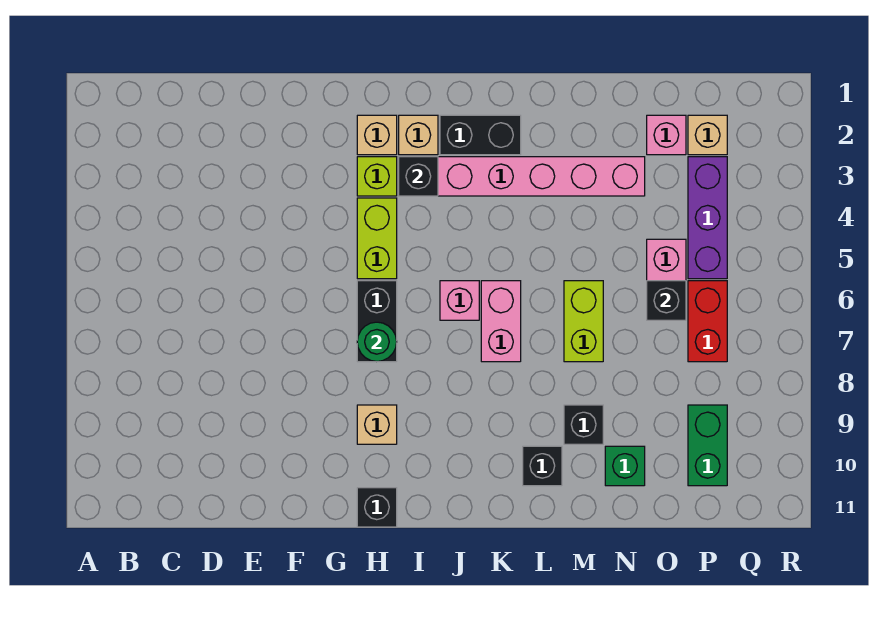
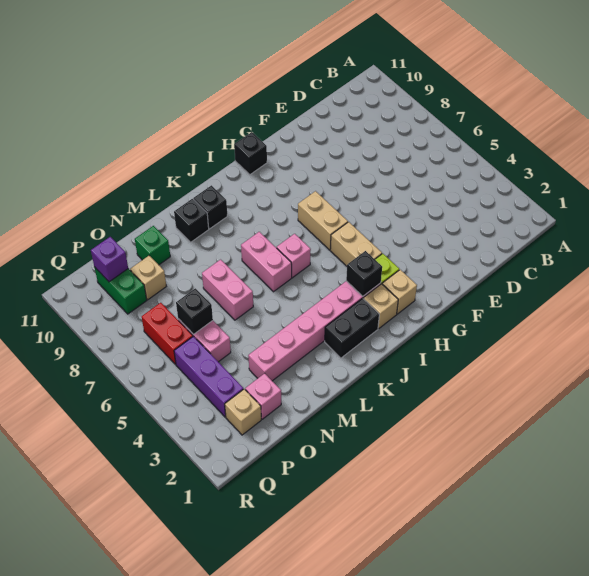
lime brick H4:H5 level 1 -> tan brick H4:H5 level 1
black brick H6:H7 level 1 -> tan brick H6:H7 level 1
green round brick H7 level 2 -> none
tan brick H9 level 1 -> tan brick O9 level 1
lime brick M6:M7 level 1 -> pink brick M6:M7 level 1
black brick M9 level 1 -> black brick K10 level 1
none -> purple brick P10 level 2

